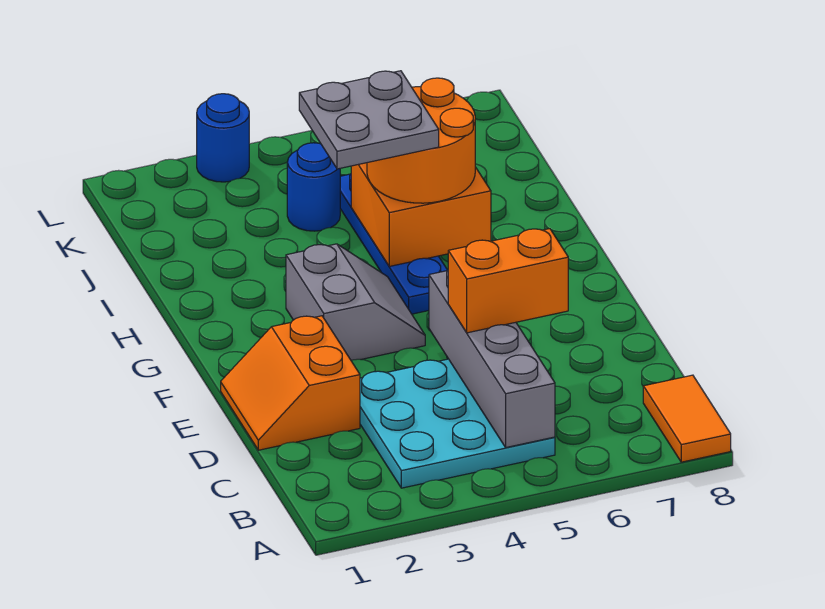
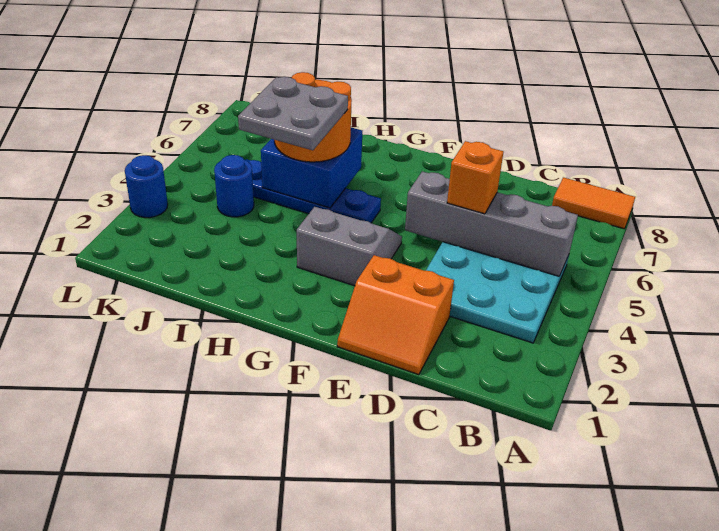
orange brick D5:D6 level 3 -> orange brick D5 level 3
orange brick H5:I6 level 2 -> blue brick H5:I6 level 2

